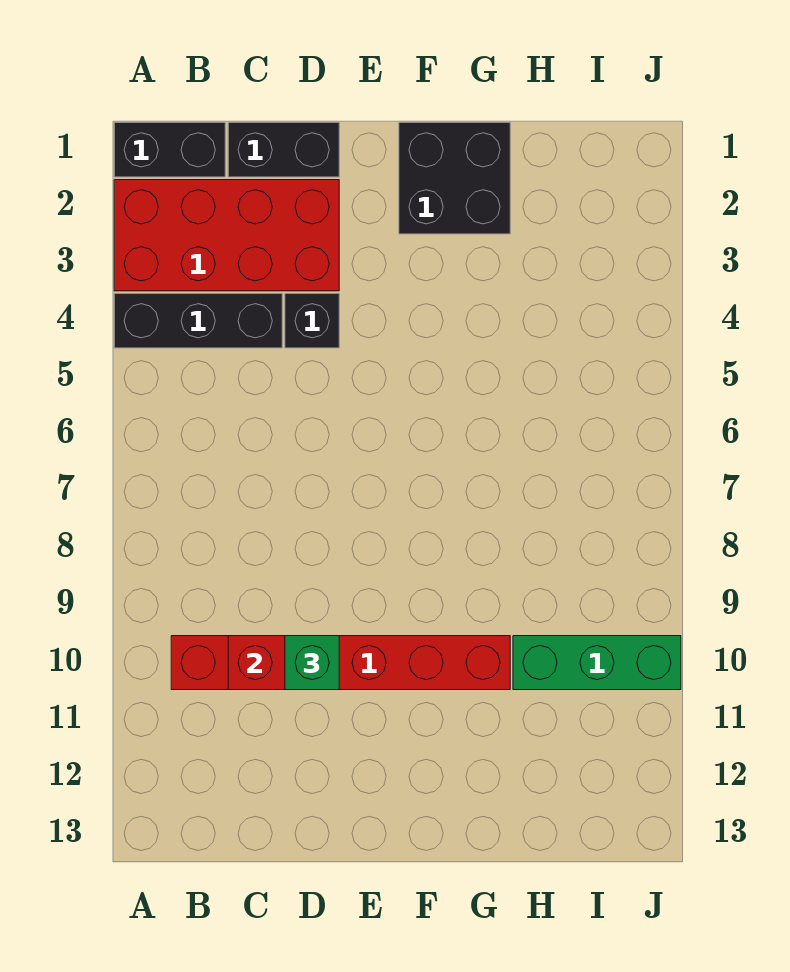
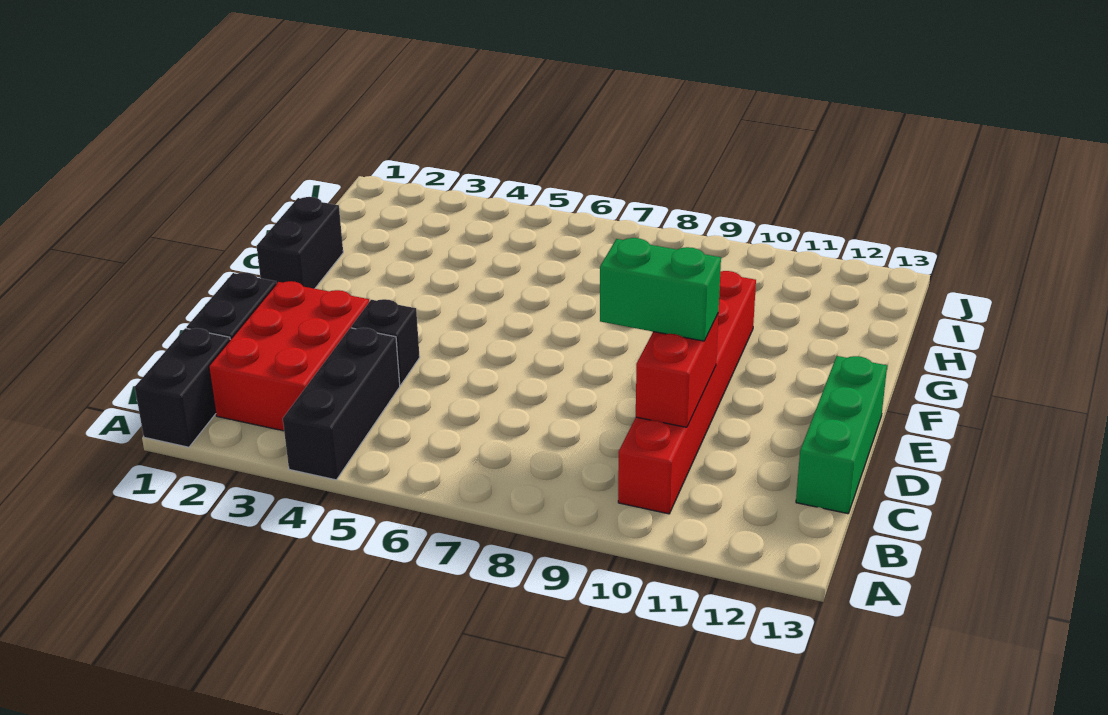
red brick A2:D3 level 1 -> red brick B2:D3 level 1
green brick D10 level 3 -> green brick D9:D10 level 3
black brick F1:G2 level 1 -> black brick F1:G1 level 1
green brick H10:J10 level 1 -> green brick C13:E13 level 1

